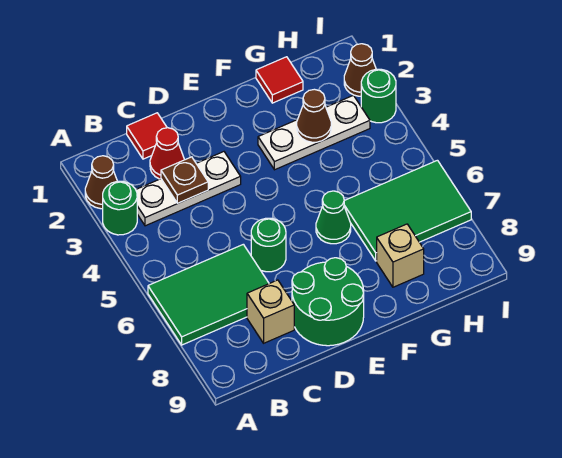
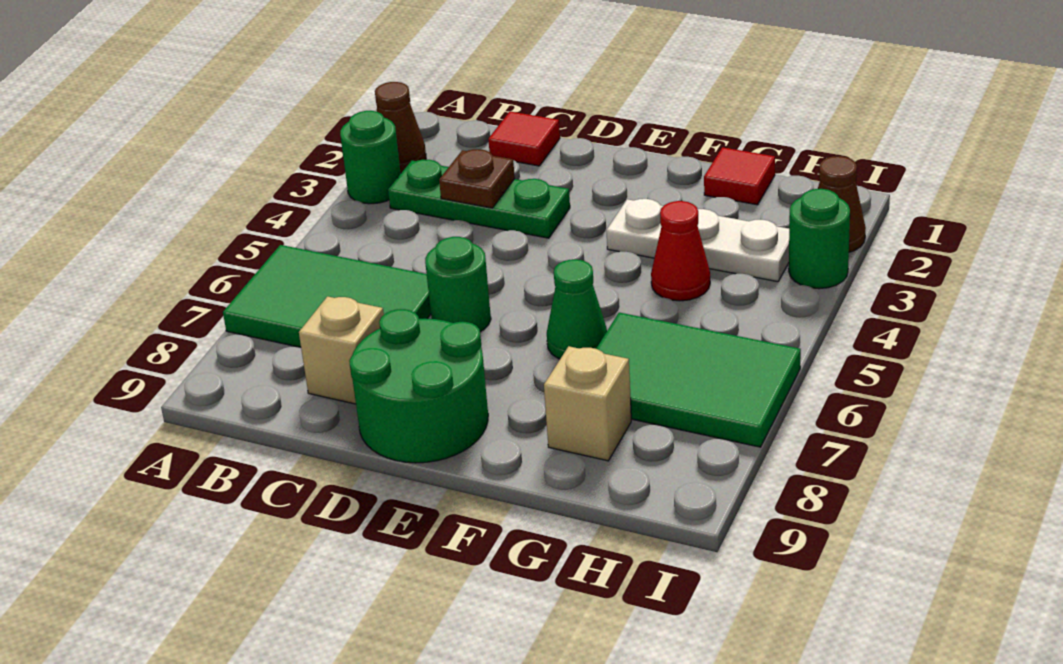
white plate B3:D3 level 1 -> green plate B3:D3 level 1
red cone C2 level 1 -> red cone G4 level 1
brown cone G3 level 2 -> none

